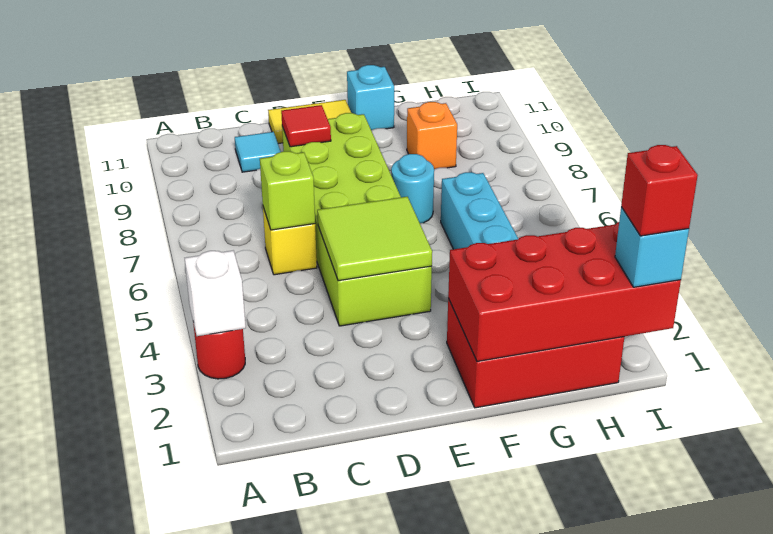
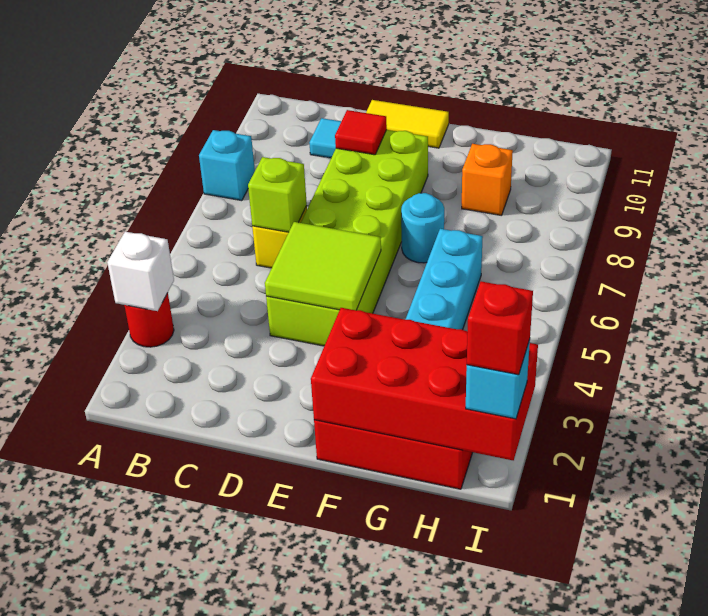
cyan brick F11 level 1 -> cyan brick A8 level 1

